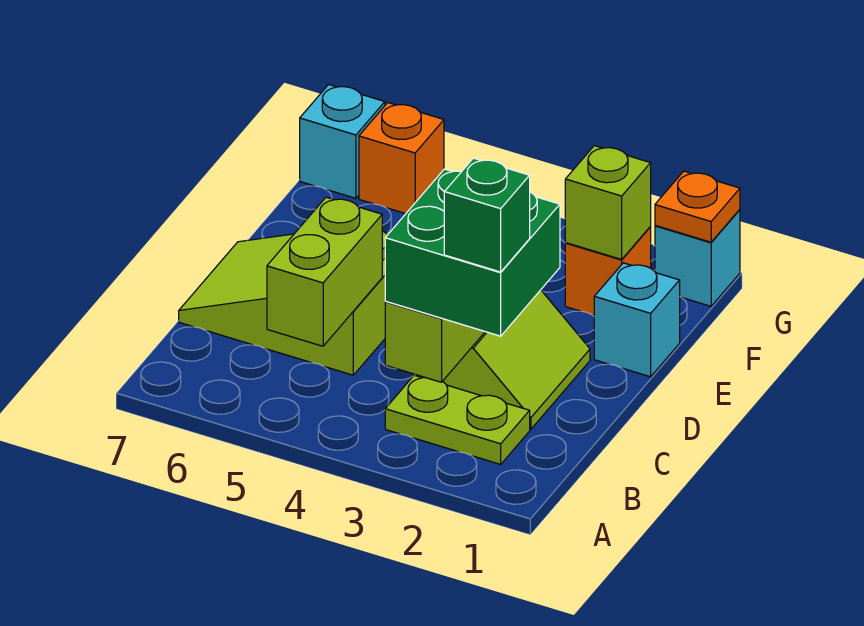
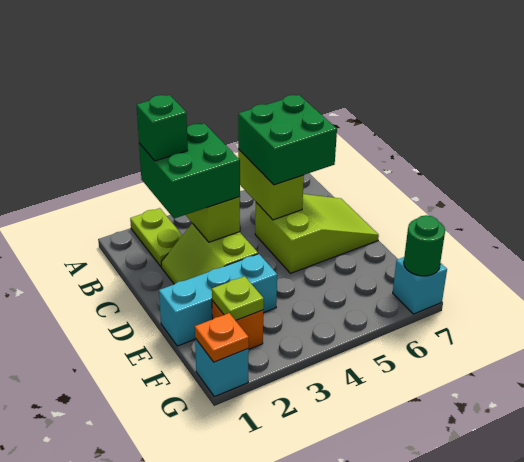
lime plate B2:B3 level 1 -> lime plate A2:B2 level 1
none -> green brick B5:C6 level 3
cyan brick E1 level 1 -> cyan brick E1:E3 level 1
lime brick F2 level 2 -> lime plate F2 level 2
orange brick G6 level 1 -> none
none -> green round brick G7 level 2

